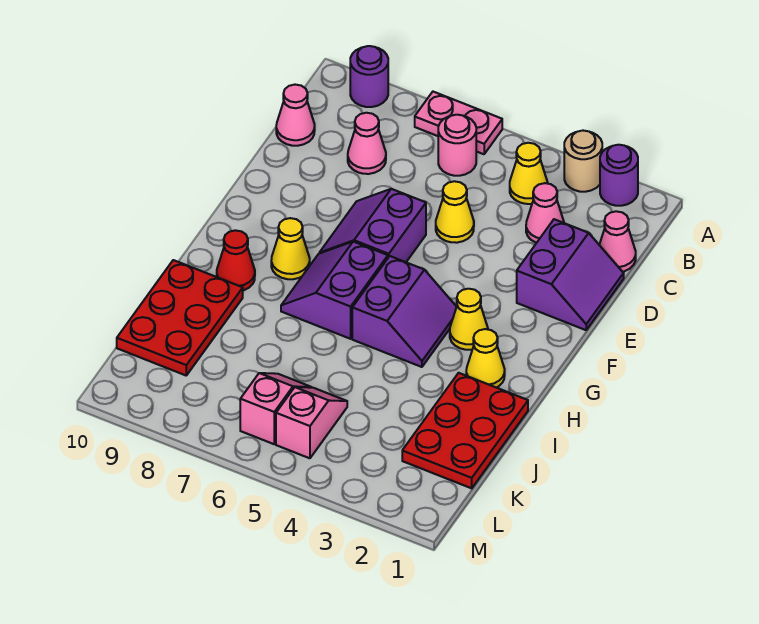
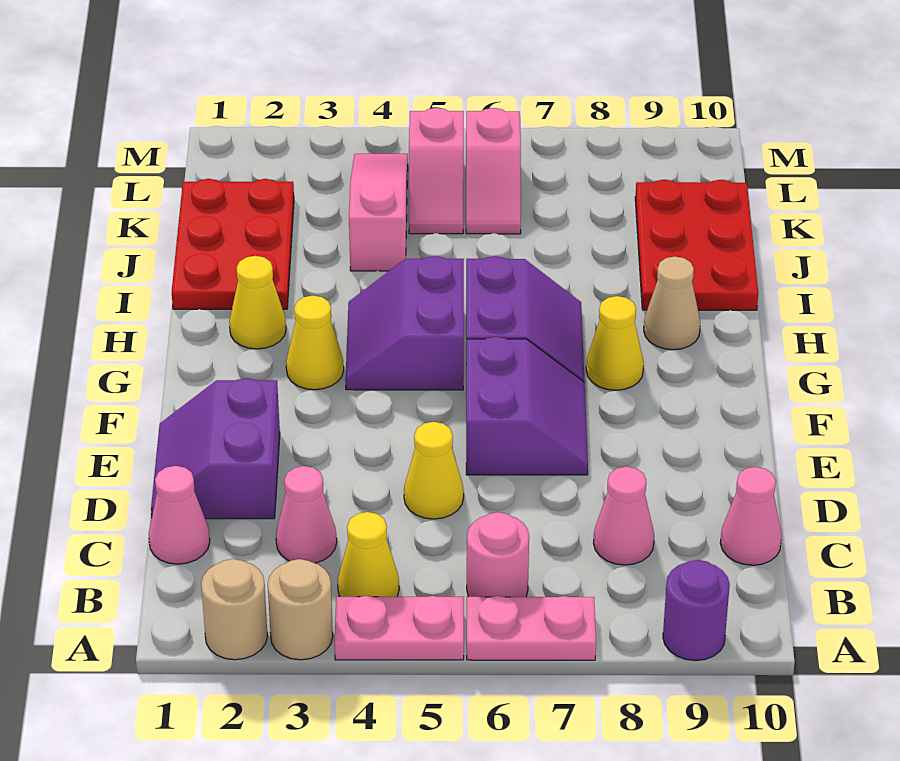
purple round brick A2 level 1 -> tan round brick A2 level 1
none -> pink plate A4:A5 level 1
red cone H9 level 1 -> tan cone H9 level 1
none -> pink slope J4:L4 level 1 top J

